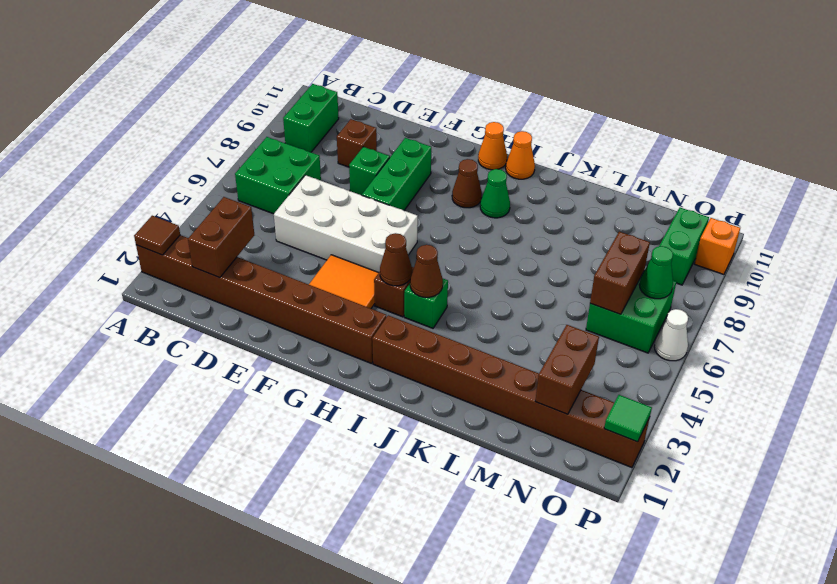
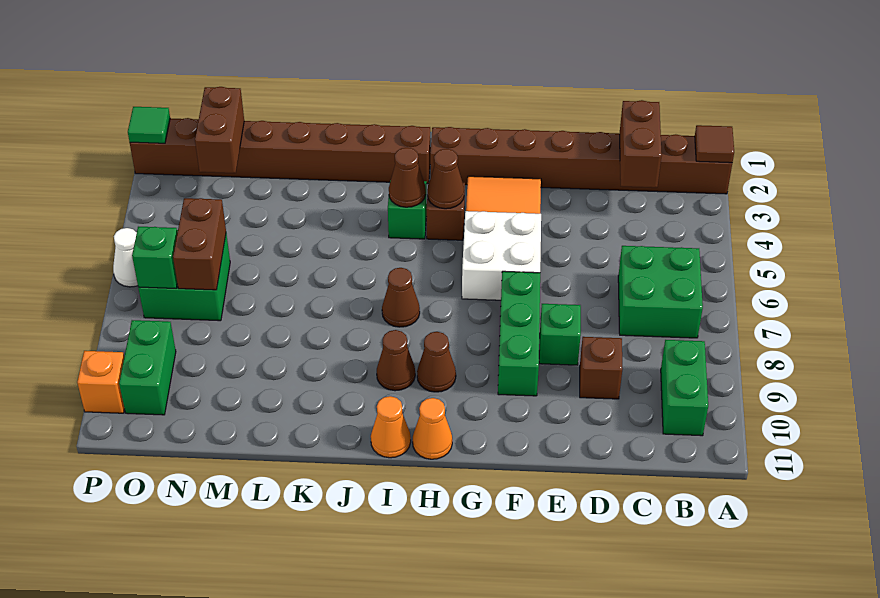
white brick D5:G6 level 1 -> white brick F5:G6 level 1
none -> brown cone I7 level 1
green cone I9 level 1 -> brown cone I9 level 1
green cone O7 level 2 -> green brick O7 level 2

